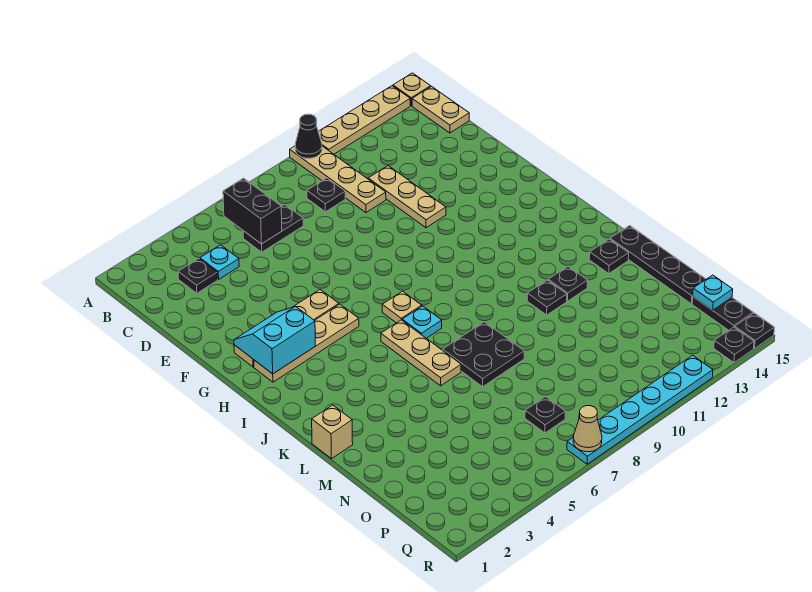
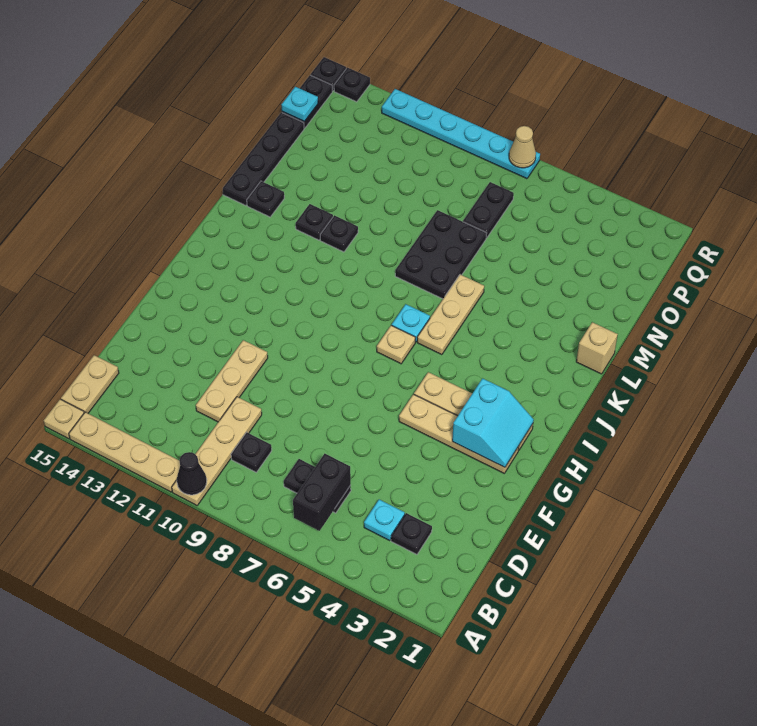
cyan slope G2:H3 level 2 top H -> cyan slope G2:H3 level 2 top 3
black plate L7:M8 level 1 -> black plate L7:N8 level 1
black plate P7 level 1 -> black plate O7:P7 level 1

